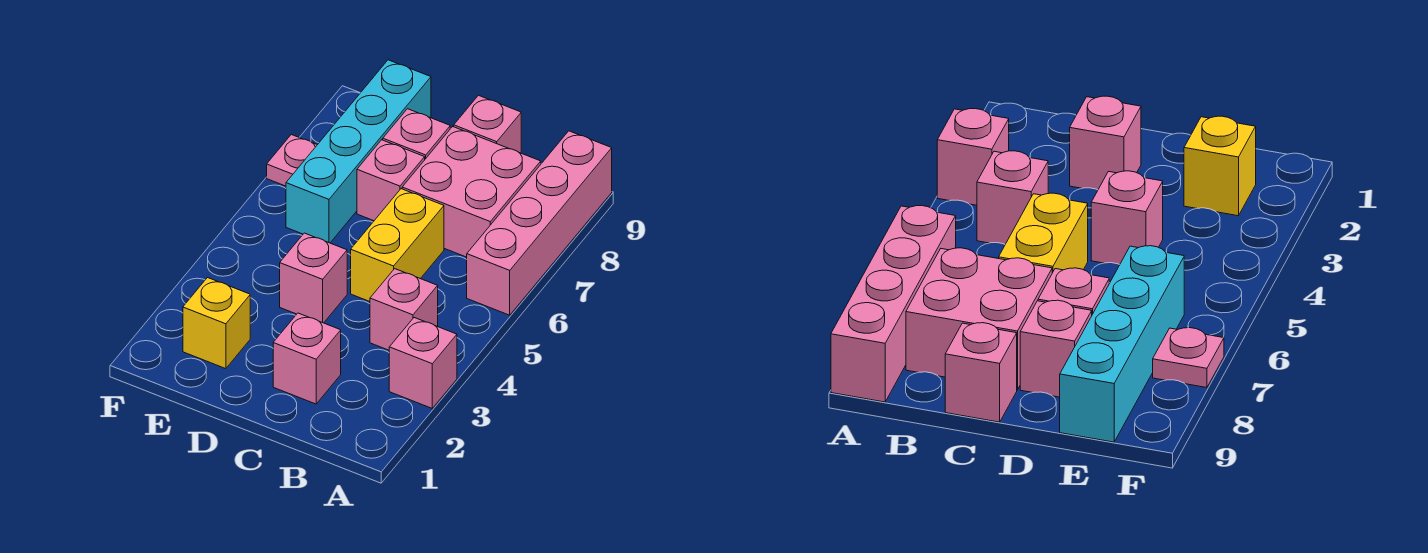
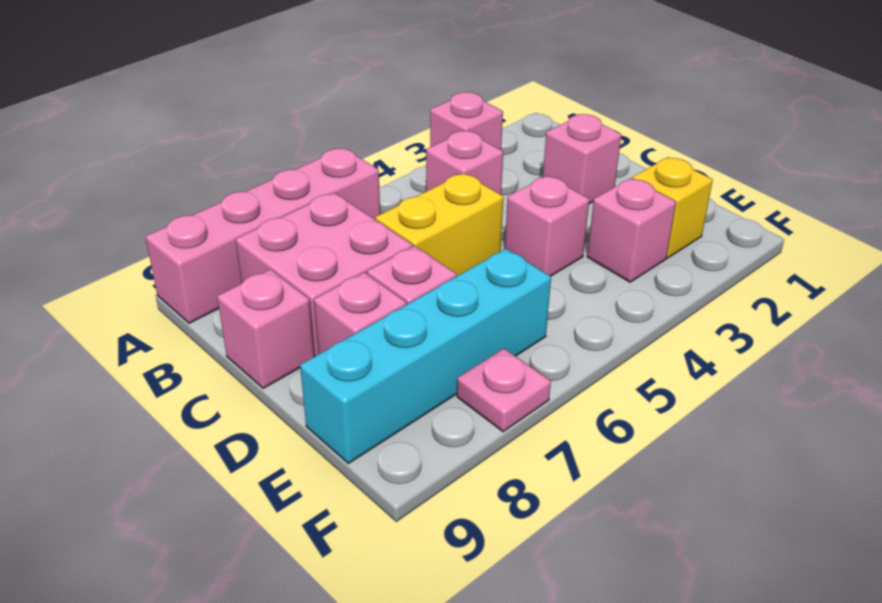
none -> pink brick E3 level 1

